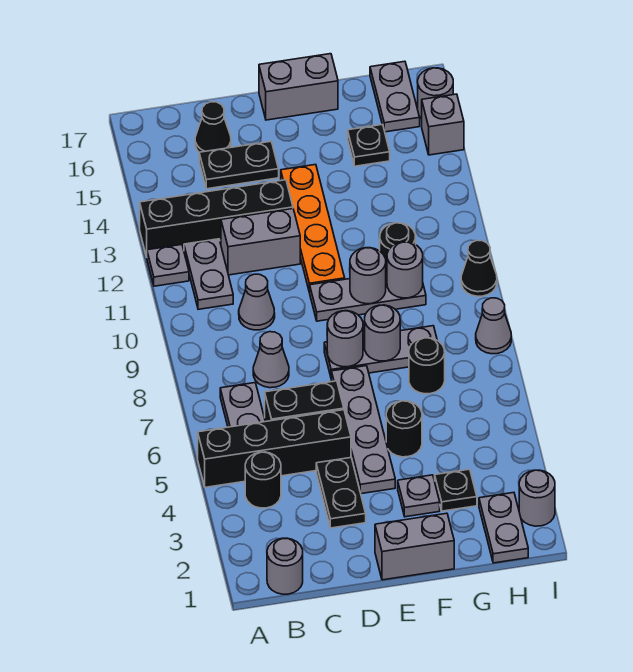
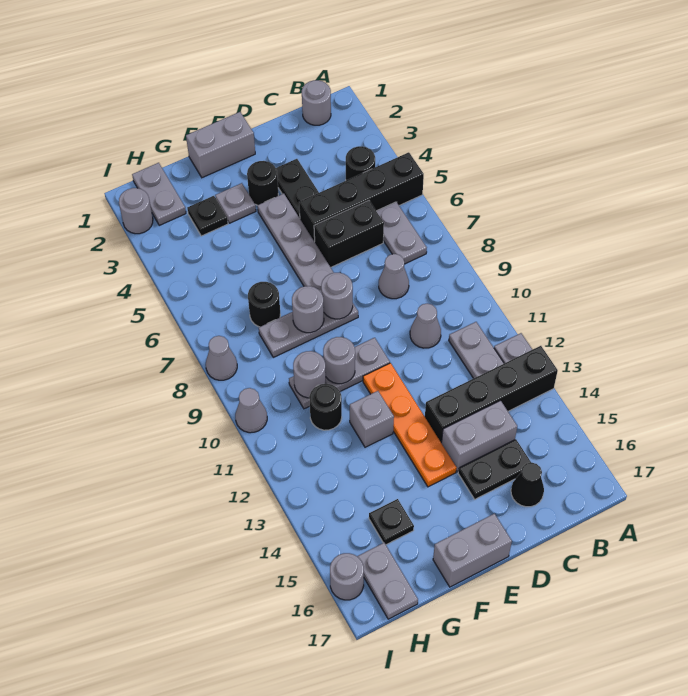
grey brick C12:D12 level 1 -> grey brick C14:D14 level 1
black round brick F5 level 1 -> black round brick E3 level 1
black cone I10 level 1 -> grey cone I10 level 1
grey brick I15 level 1 -> grey brick F12 level 1

